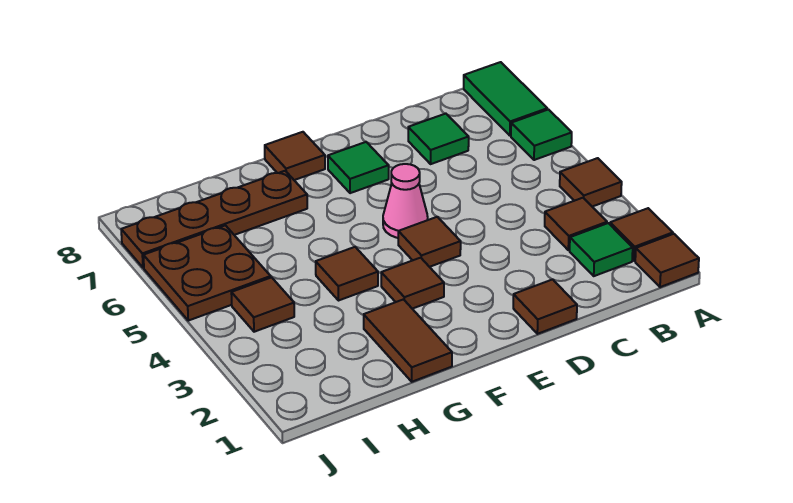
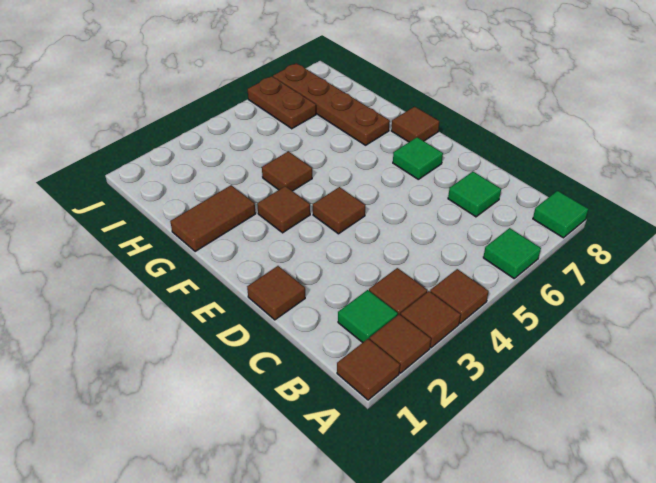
green tile A7:A8 level 1 -> green tile A8 level 1
pink cone E5 level 1 -> none
brown tile I4 level 1 -> brown tile A3 level 1
brown plate I5:J6 level 1 -> brown plate I6:J6 level 1

